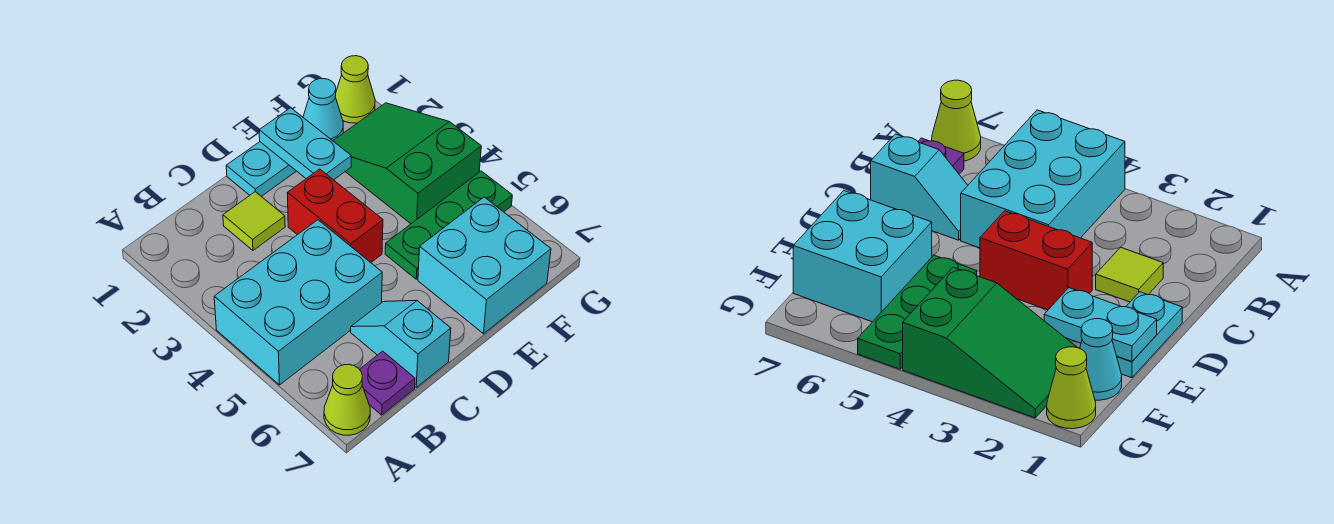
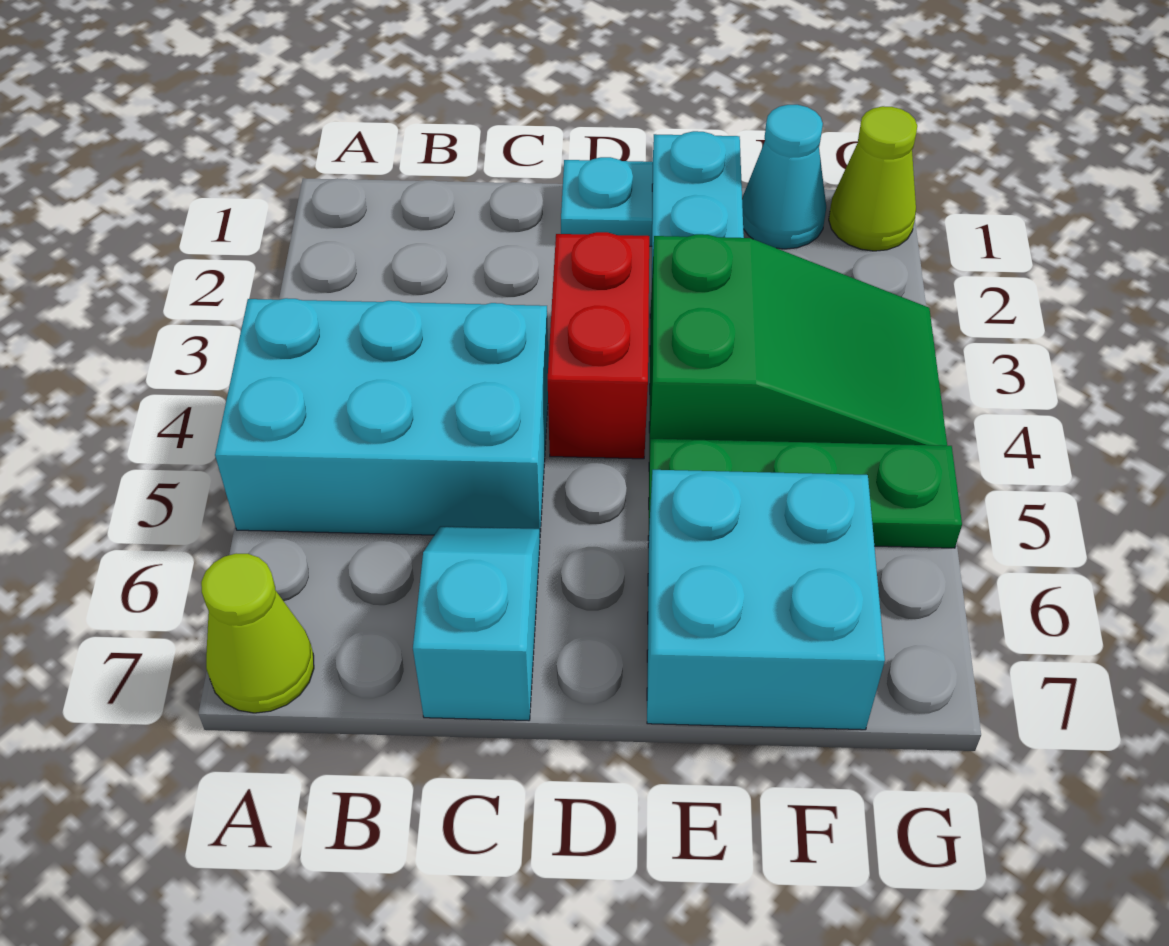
purple plate B7 level 1 -> none
lime tile C2 level 1 -> none
green slope F2:G4 level 1 top 4 -> green slope E3:G4 level 1 top E

